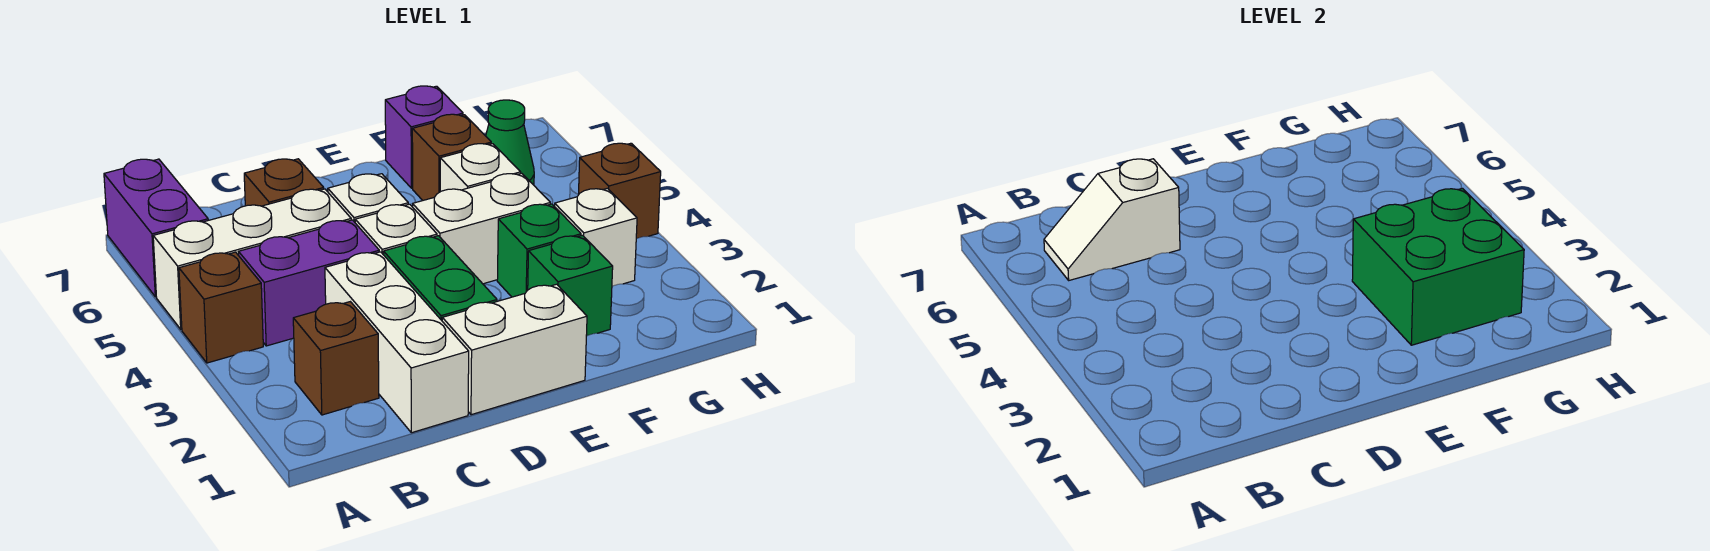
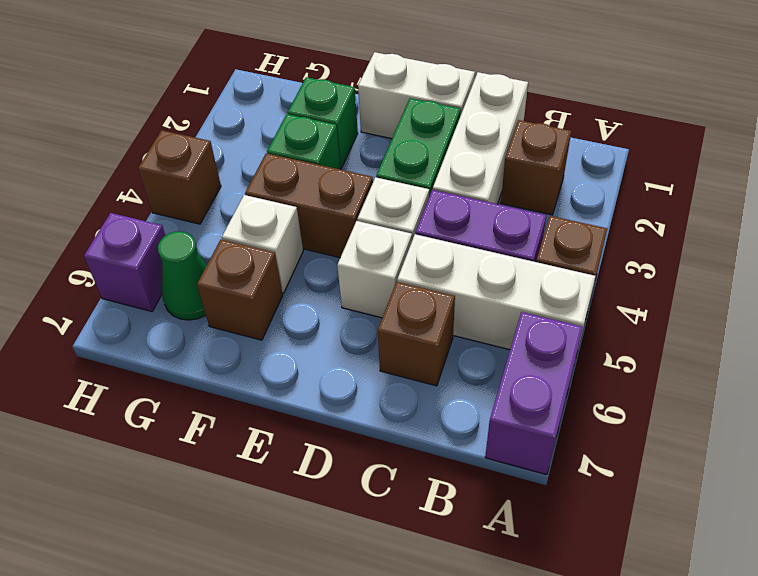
white slope B6:C6 level 2 top C -> none
white brick E4:F4 level 1 -> brown brick E4:F4 level 1
green brick F2:G3 level 2 -> none
purple brick F7 level 1 -> purple brick H6 level 1
white brick G3 level 1 -> none

